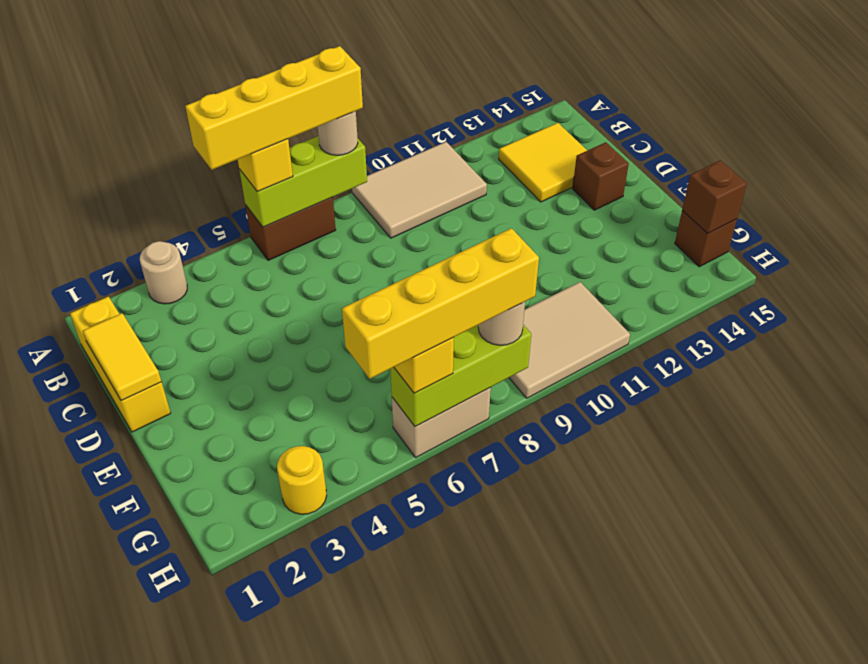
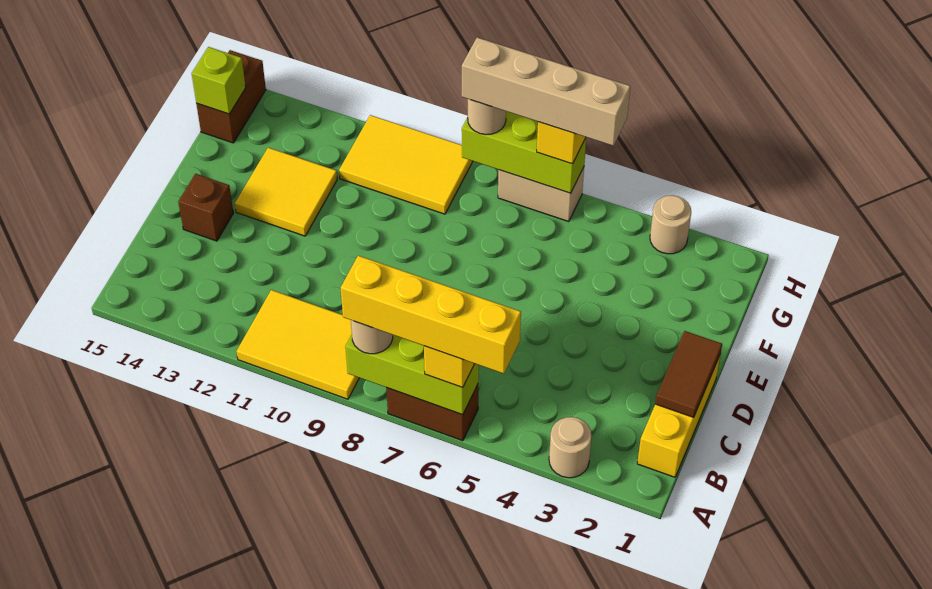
tan tile A9:B11 level 1 -> yellow tile A9:B11 level 1
yellow tile B13:C14 level 1 -> yellow tile E12:F13 level 1
yellow tile C1:D1 level 2 -> brown tile C1:D1 level 2
tan tile G9:H11 level 1 -> yellow tile G9:H11 level 1
brown brick G15 level 1 -> brown brick G15:H15 level 1
brown brick G15 level 2 -> lime brick G15 level 2
yellow round brick H3 level 1 -> tan round brick H3 level 1
yellow brick H5:H8 level 4 -> tan brick H5:H8 level 4

